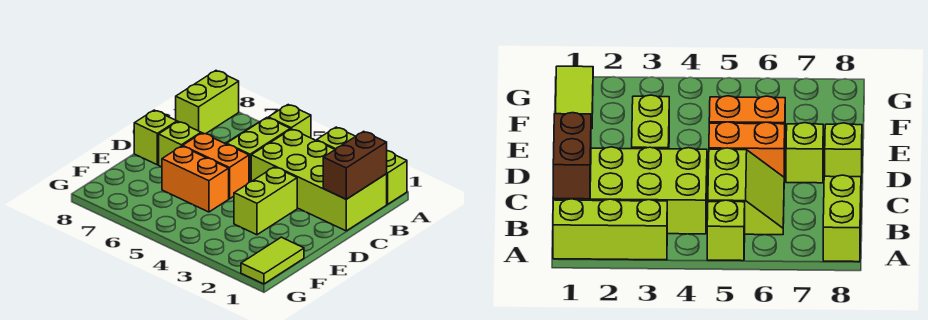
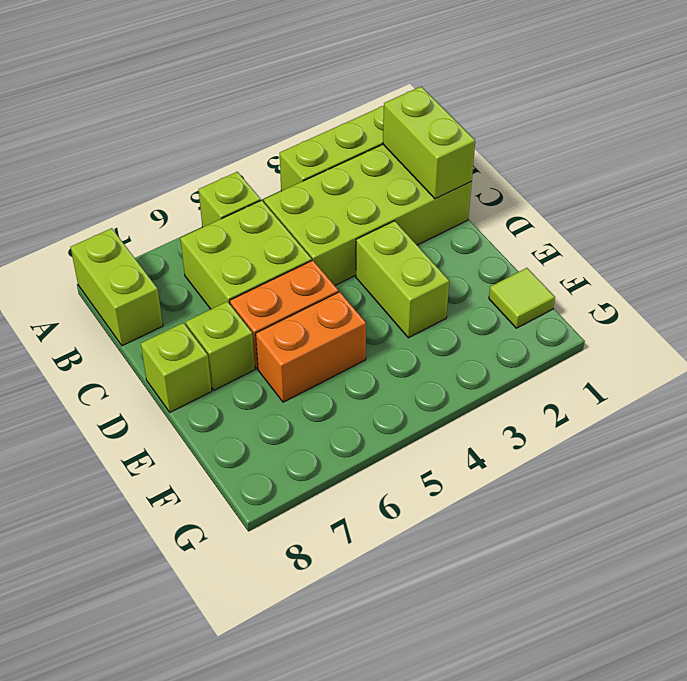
brown brick B1:C1 level 2 -> lime brick B1:C1 level 2
lime slope B5:C6 level 1 top 5 -> lime brick B5:C6 level 1
lime tile F1:G1 level 1 -> lime tile F1 level 1

